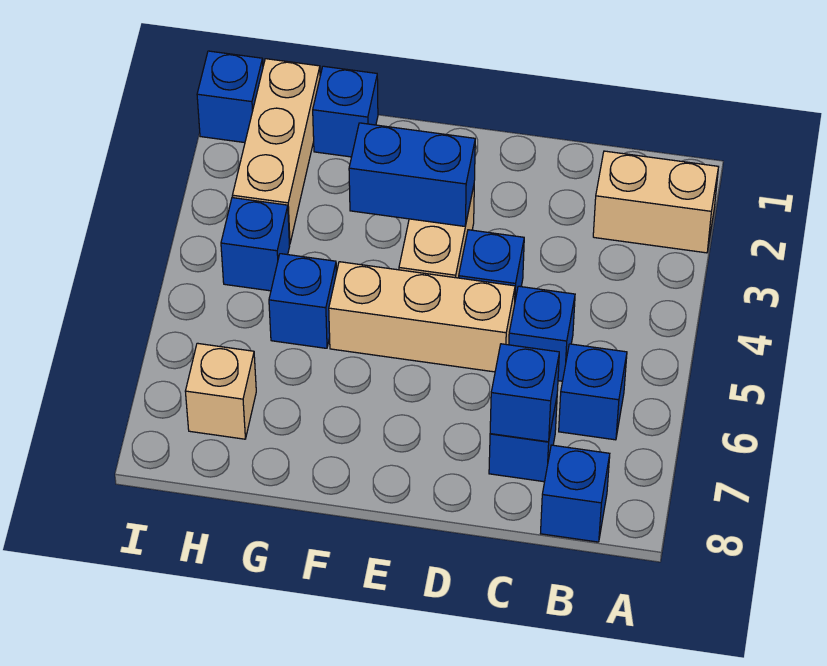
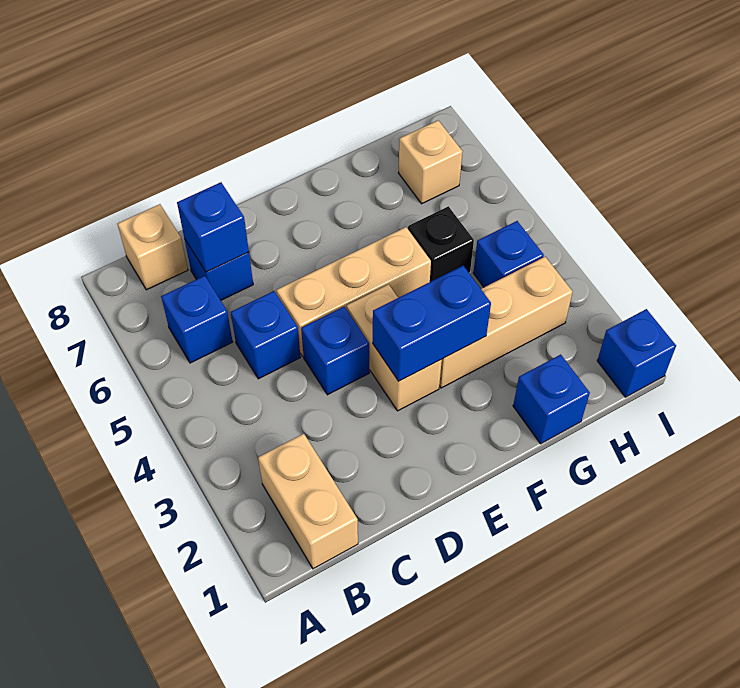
tan brick A2:B2 level 1 -> tan brick B1:B2 level 1
blue brick B8 level 1 -> tan brick B8 level 1
blue brick G5 level 1 -> black brick G5 level 1
tan brick H1:H3 level 1 -> tan brick F3:H3 level 1

